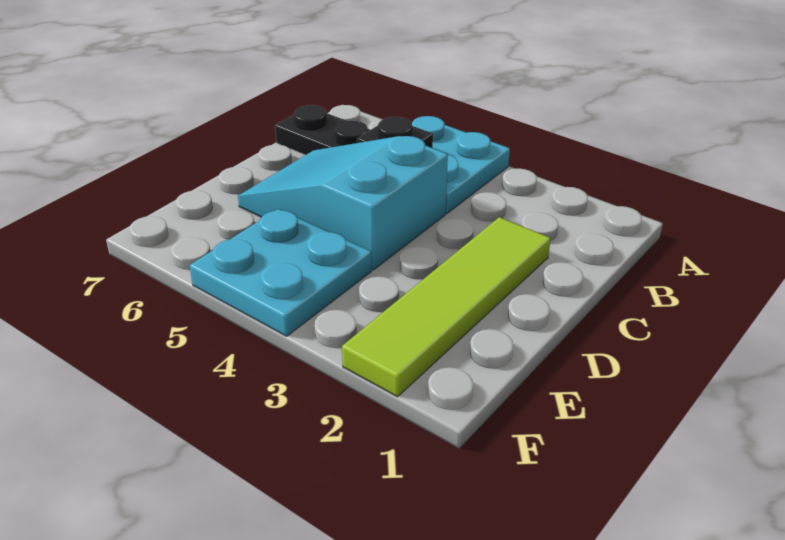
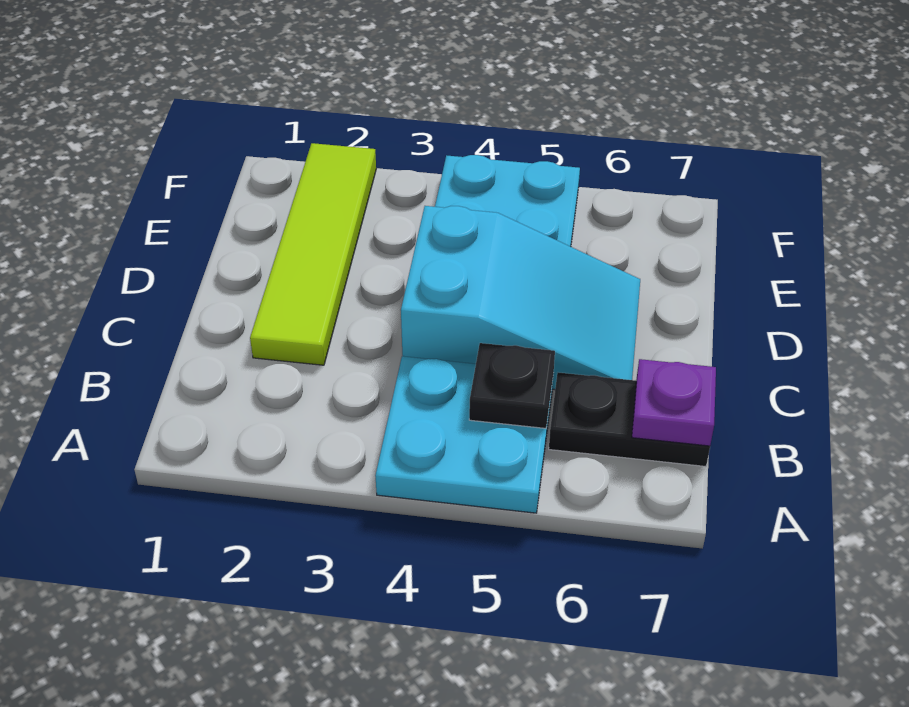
none -> purple plate B7 level 2

